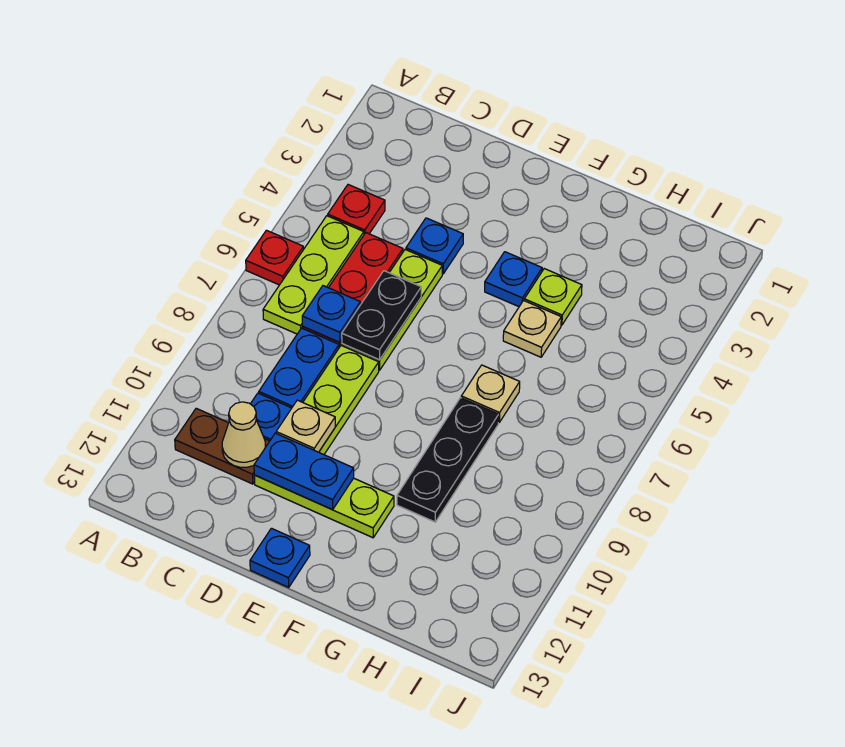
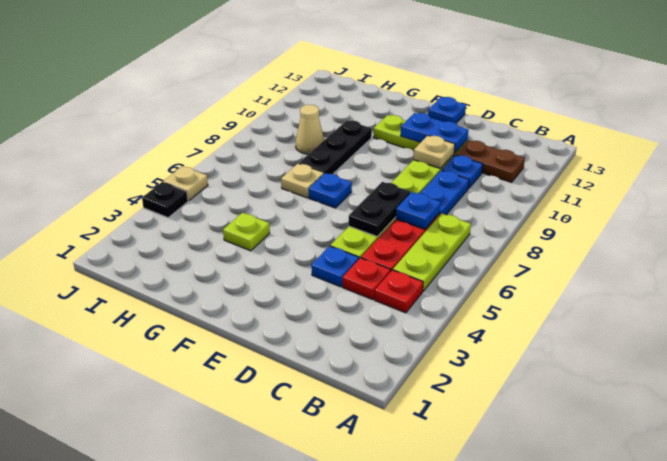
red plate A6 level 1 -> red plate C4 level 1
tan cone C11 level 2 -> tan cone H9 level 1
blue plate F4 level 1 -> blue plate F7 level 1
tan plate G5 level 1 -> tan plate J5 level 1
none -> black plate J4 level 1

